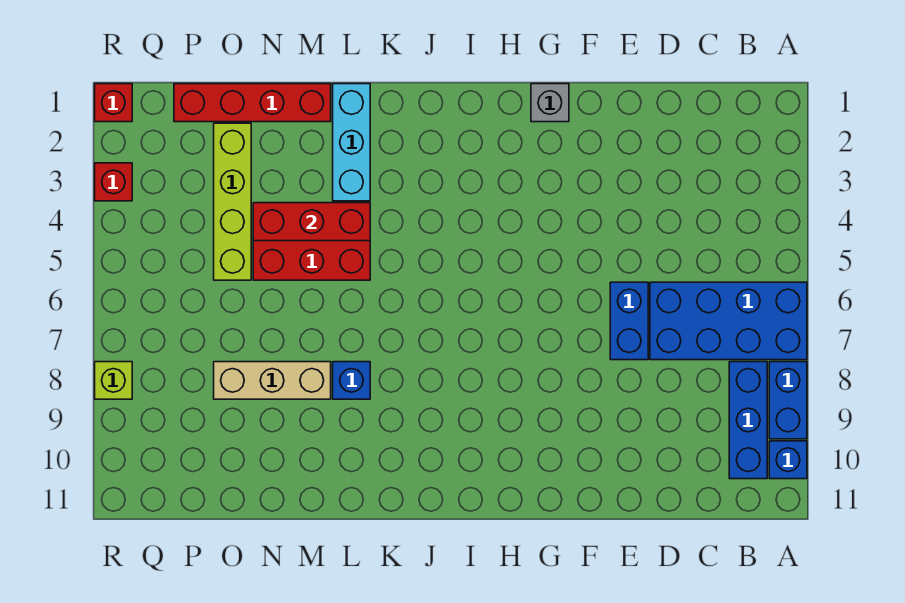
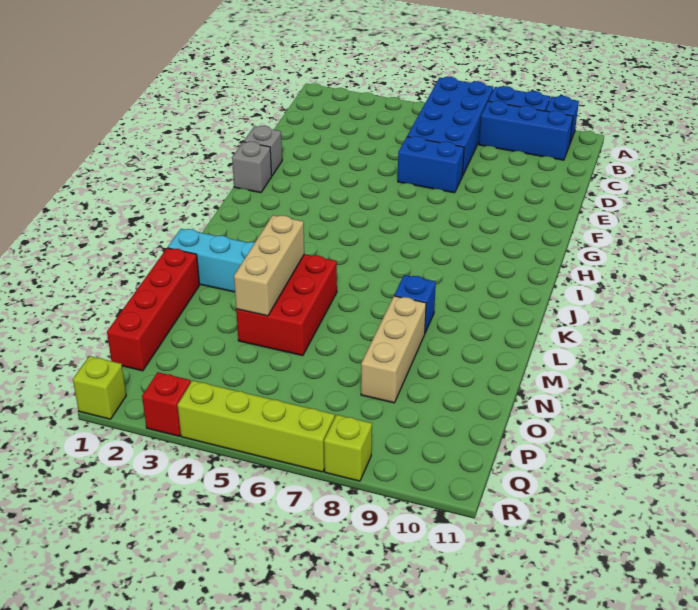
none -> grey brick F1 level 1
red brick L4:N4 level 2 -> tan brick L4:N4 level 2
lime brick O2:O5 level 1 -> lime brick R4:R7 level 1
red brick R1 level 1 -> lime brick R1 level 1

